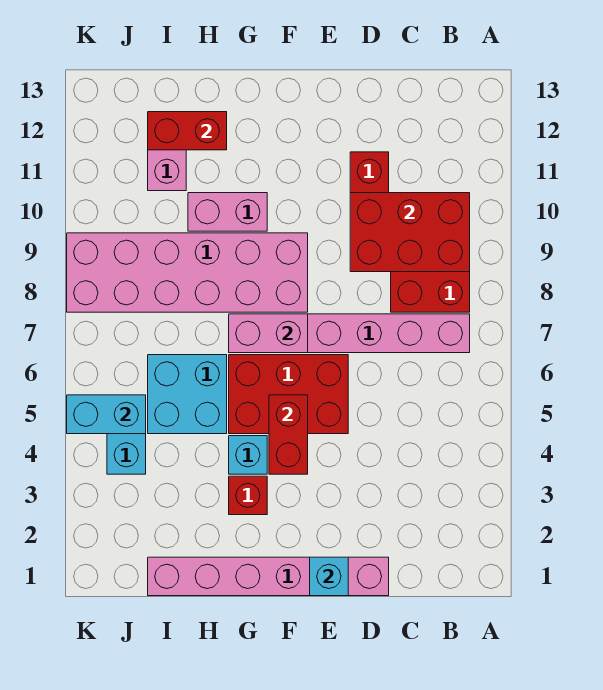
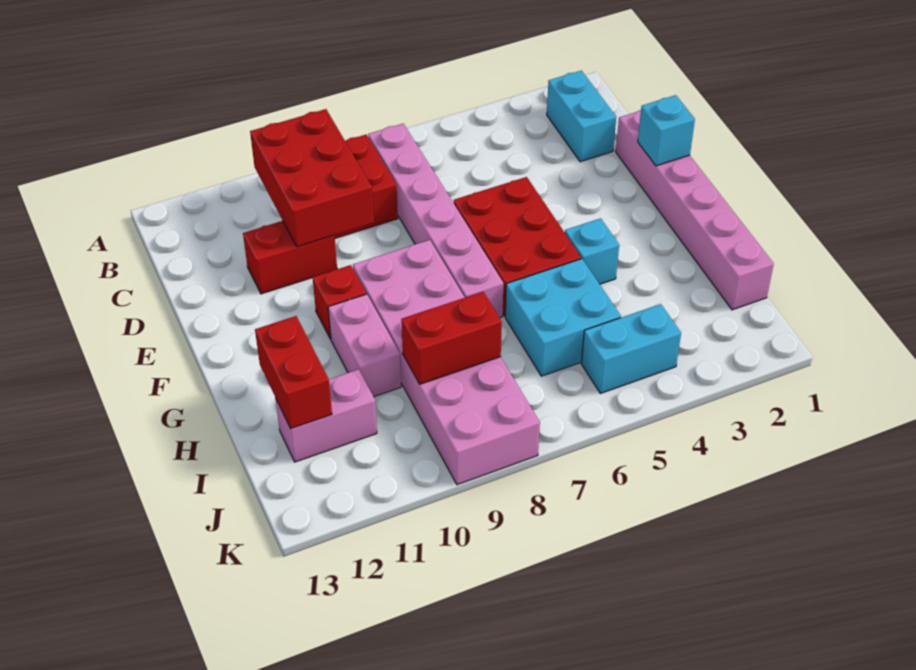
red brick F4:F5 level 2 -> red brick I8:I9 level 2
pink brick F7:G7 level 2 -> none
red brick G3 level 1 -> red brick F10 level 1
cyan brick J5:K5 level 2 -> cyan brick B2:C2 level 1

